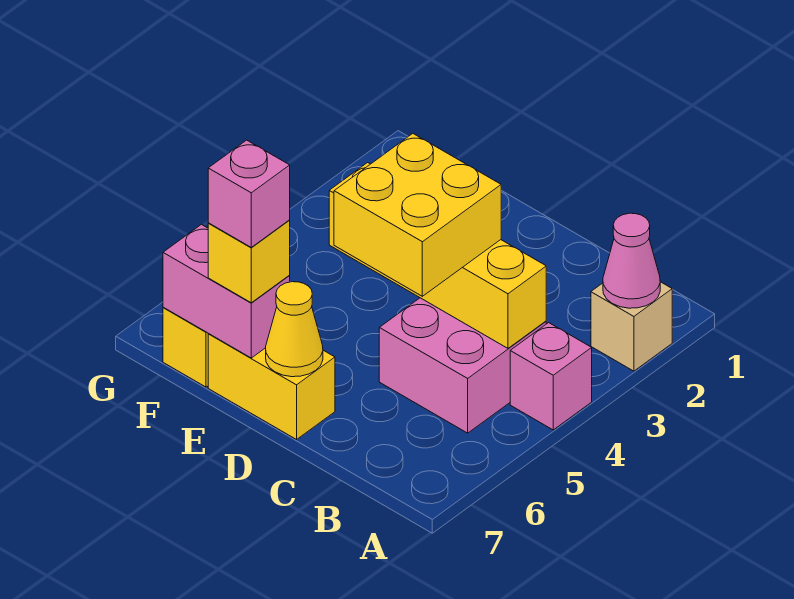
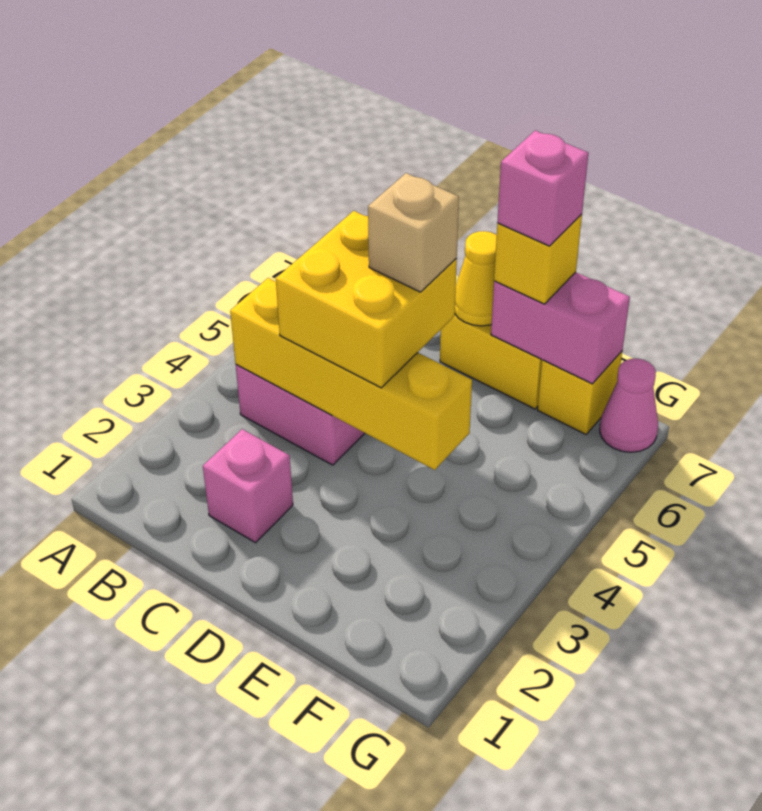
tan brick A2 level 1 -> tan brick D5 level 4
pink cone A2 level 2 -> pink cone G7 level 1
pink brick A4 level 1 -> pink brick C2 level 1

